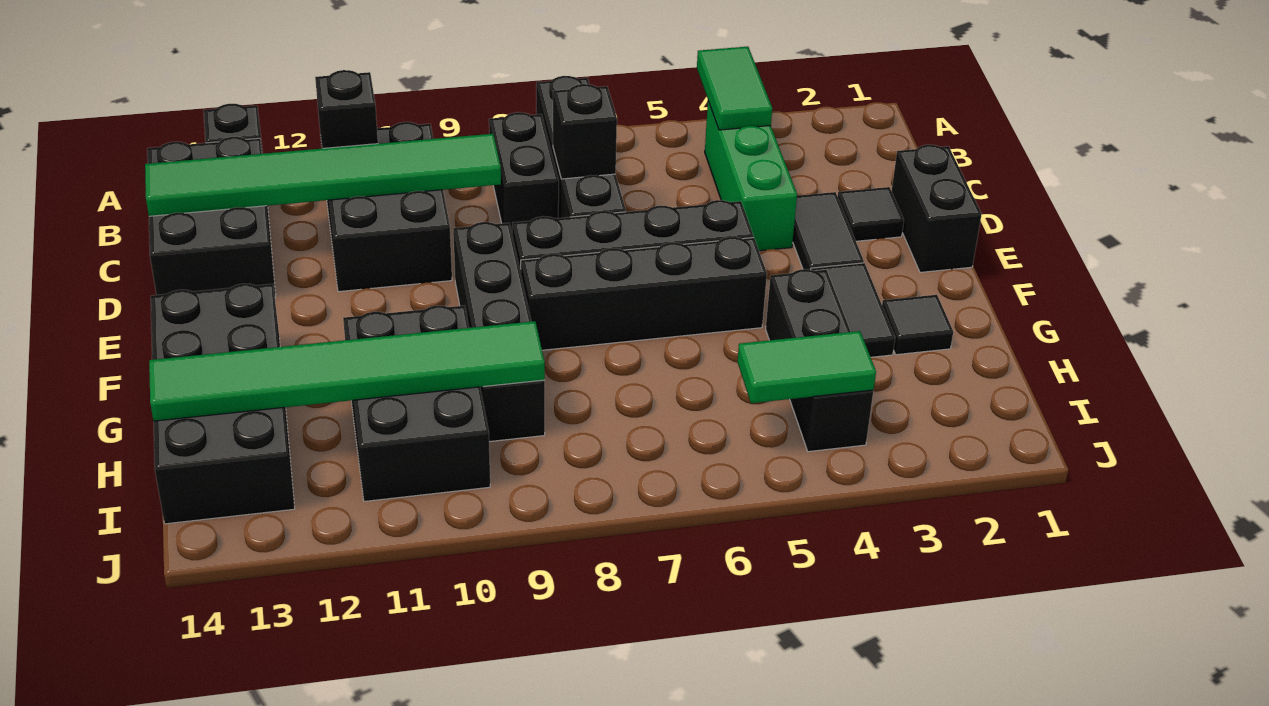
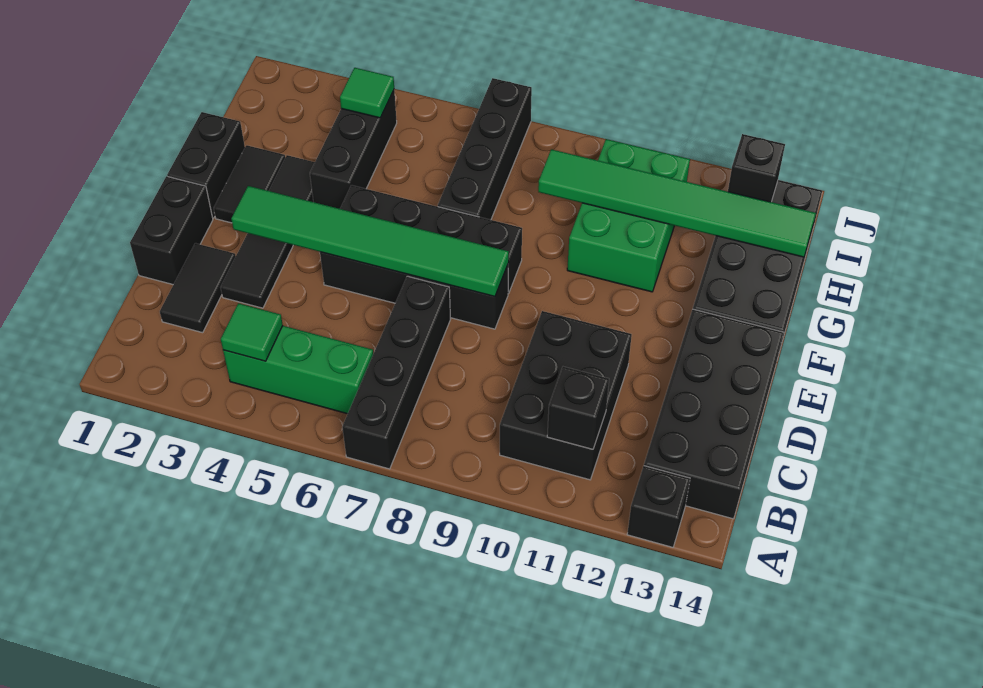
green tile A4:B4 level 2 -> green tile B4 level 2
green brick B4:D4 level 1 -> green brick B4:B6 level 1
black brick B8:C8 level 1 -> black brick F1:G1 level 1
black brick B13:D14 level 1 -> black brick B13:E14 level 1
black brick C7 level 2 -> black brick I13 level 2
green tile C9:C14 level 2 -> green tile E3:E8 level 2
black tile D2 level 1 -> black tile C2:D2 level 1
black brick E9:H9 level 1 -> black brick G7:J7 level 1
black tile G2 level 1 -> black tile F2:G2 level 1
black brick G10:I11 level 1 -> green brick G10:I11 level 1
green tile I4:I5 level 2 -> green tile I4 level 2

